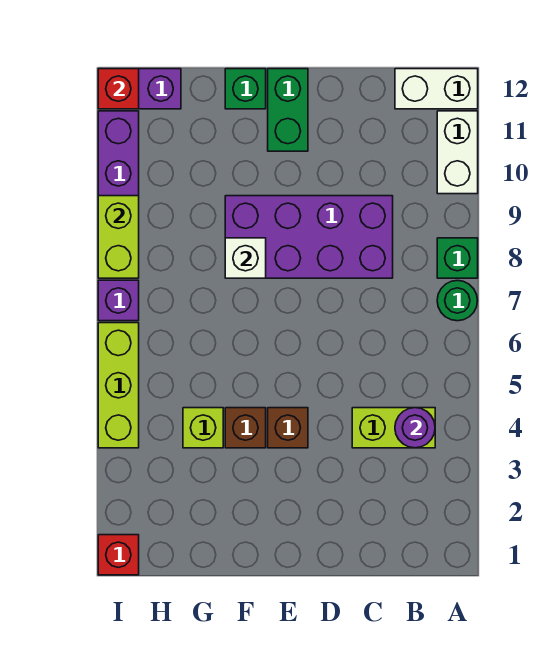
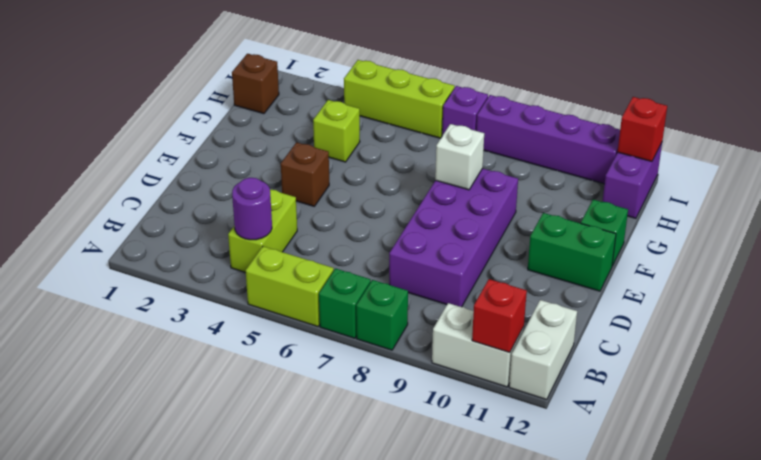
green round brick A7 level 1 -> green brick A7 level 1
brown brick F4 level 1 -> brown brick H1 level 1
red brick I1 level 1 -> red brick A11 level 2
lime brick I8:I9 level 2 -> lime brick A5:A6 level 1

